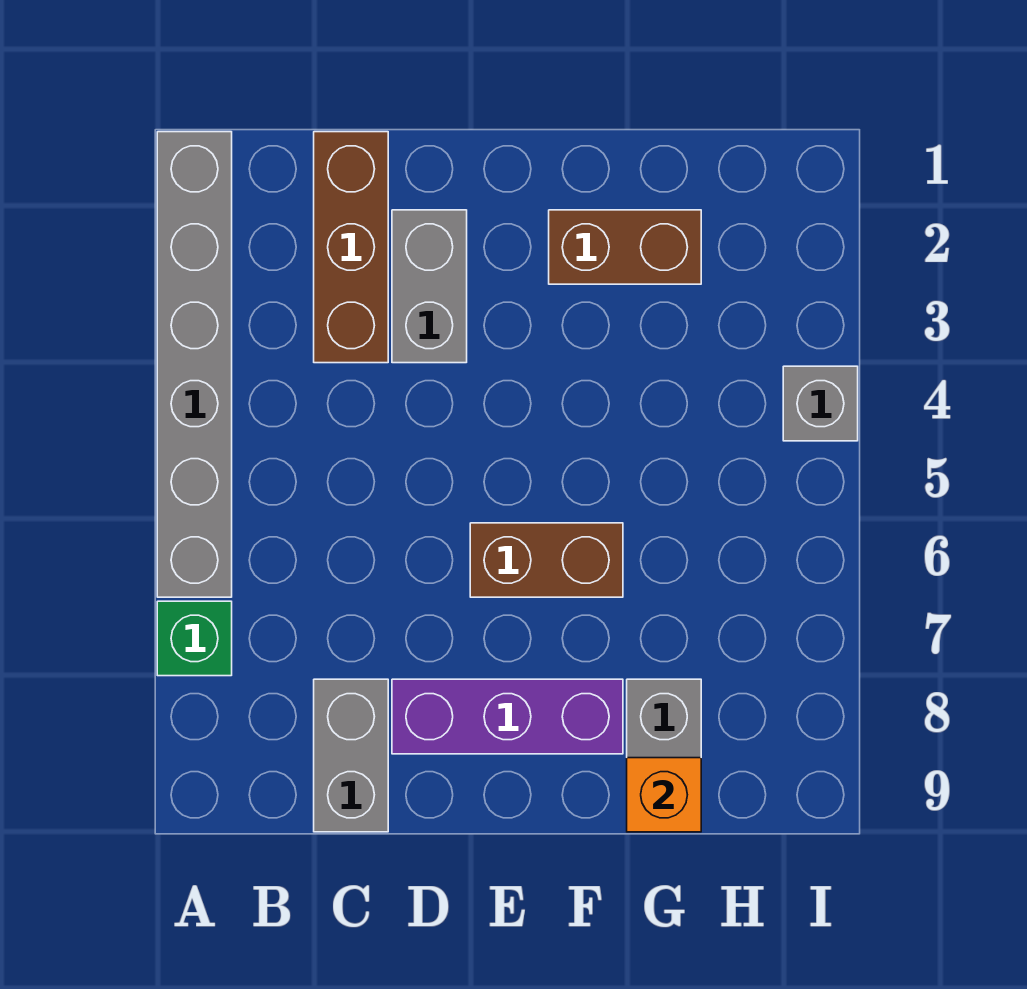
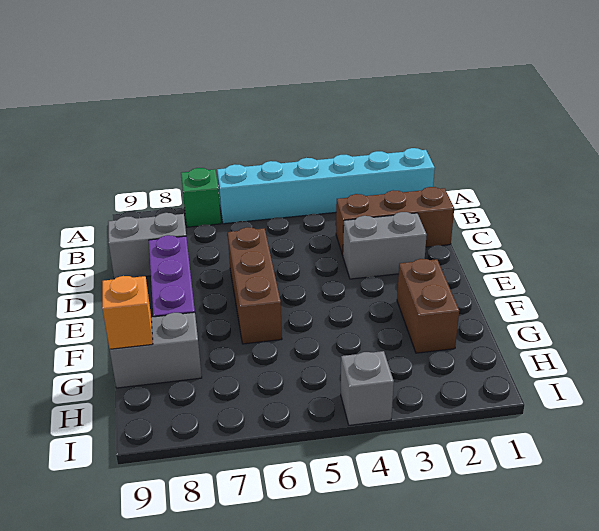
grey brick A1:A6 level 1 -> cyan brick A1:A6 level 1
brown brick E6:F6 level 1 -> brown brick D6:F6 level 1

